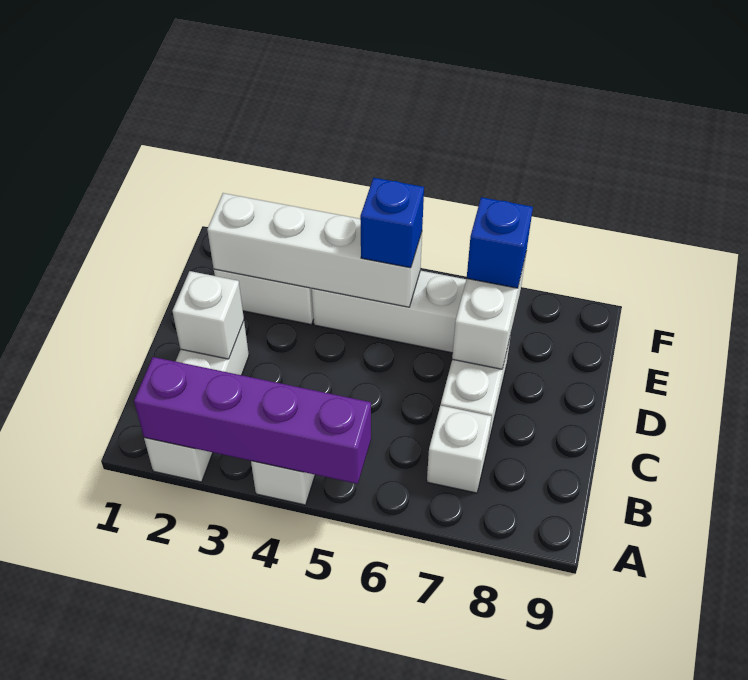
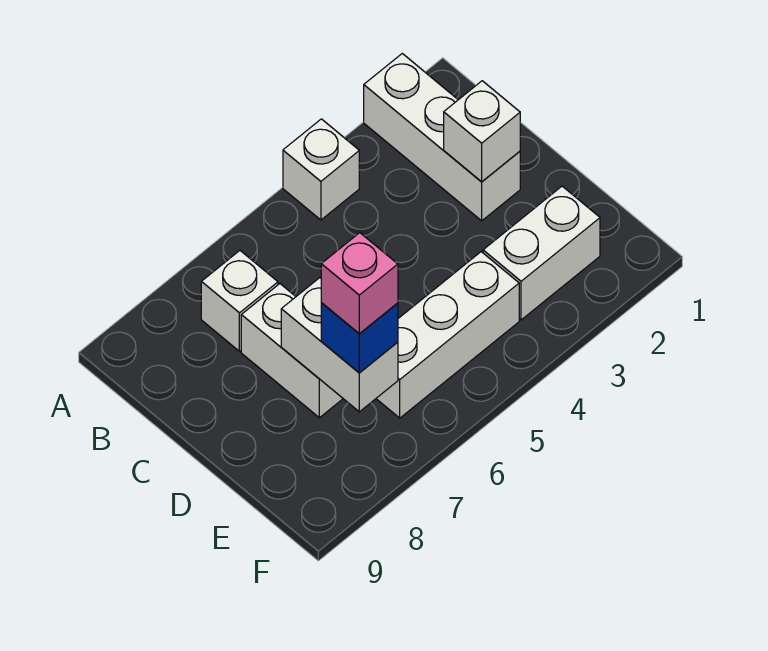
purple brick A2:A5 level 2 -> none
white brick E2:E5 level 2 -> none
blue brick E5 level 3 -> none
none -> pink brick E7 level 4

